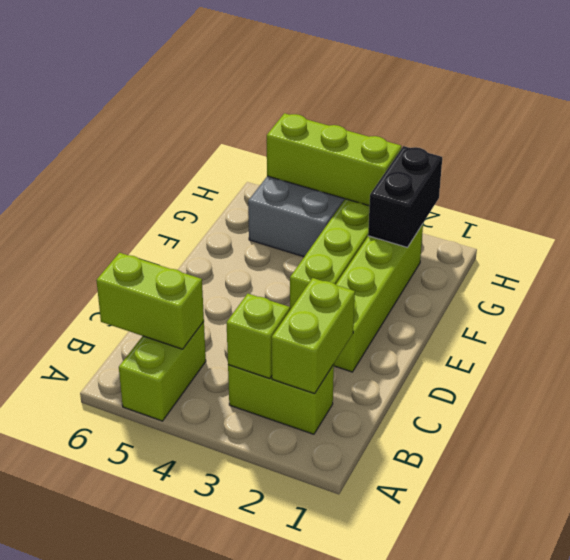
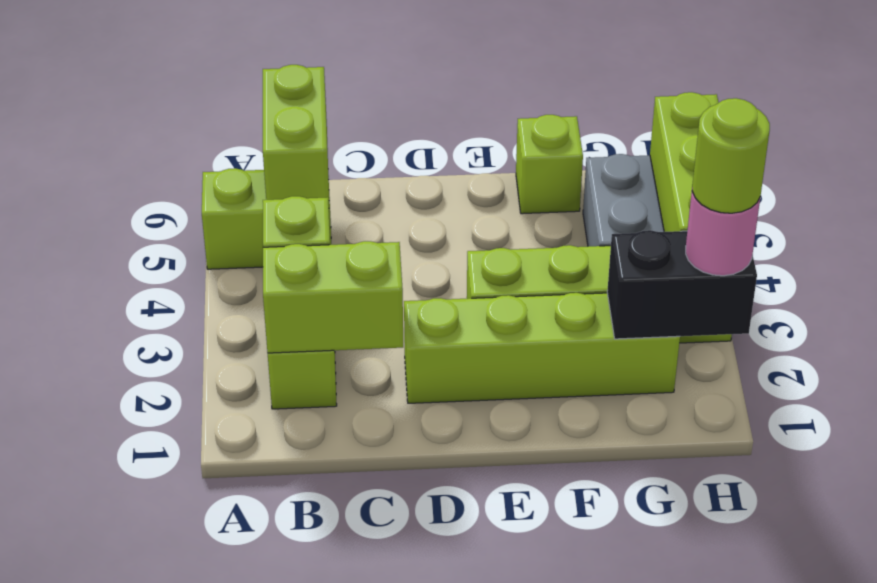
none -> lime brick F6 level 1
none -> pink round brick H2 level 3
none -> lime round brick H2 level 4

